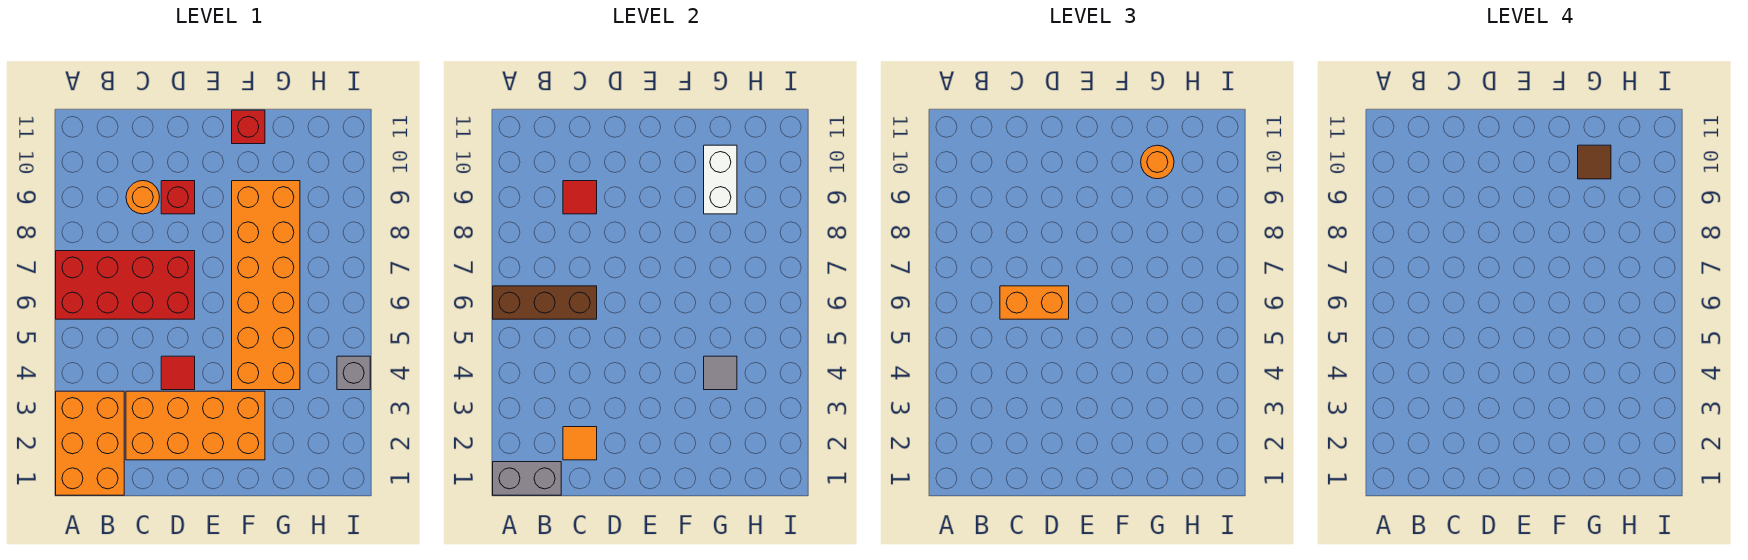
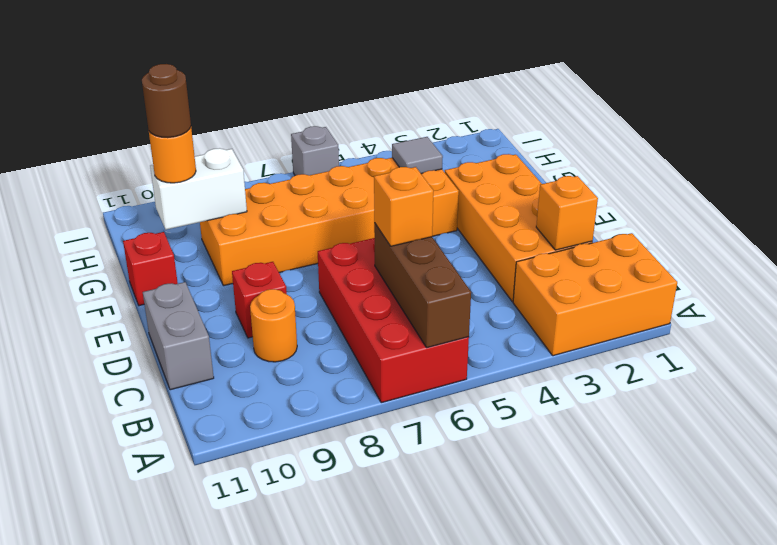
grey brick A1:B1 level 2 -> grey brick C11:D11 level 1
orange tile C2 level 2 -> orange brick C2 level 2
orange brick C6:D6 level 3 -> orange brick C6 level 3
red tile C9 level 2 -> none
red tile D4 level 1 -> none
brown tile G10 level 4 -> brown round brick G10 level 4
grey brick I4 level 1 -> grey brick I6 level 1

